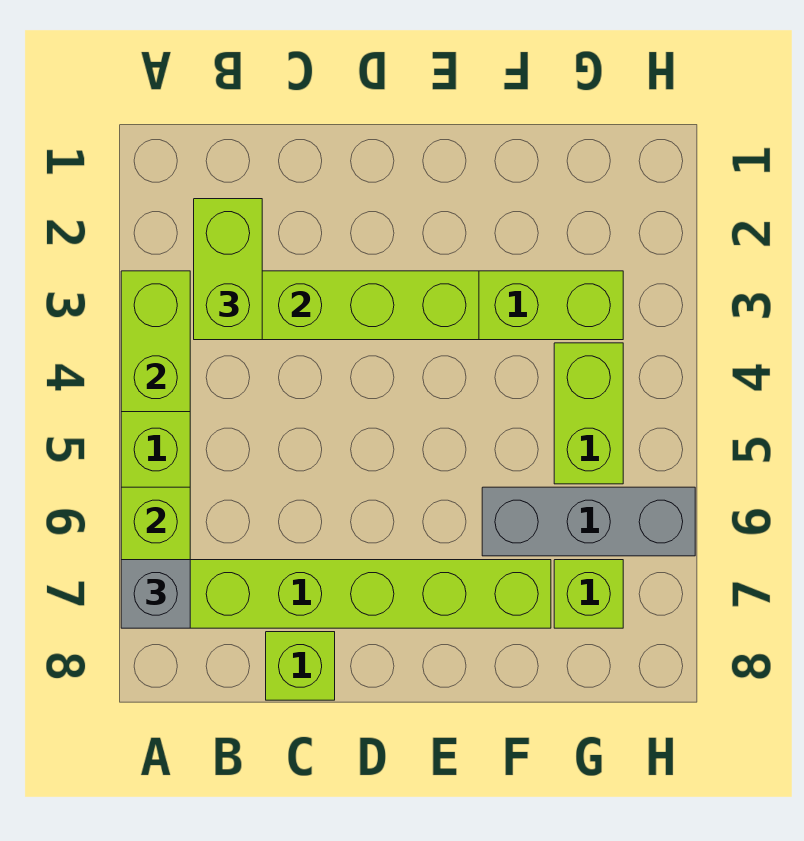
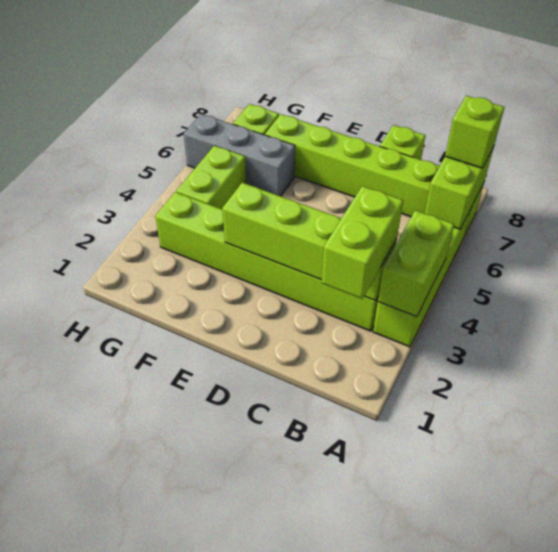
grey brick A7 level 3 -> lime brick A7 level 3

